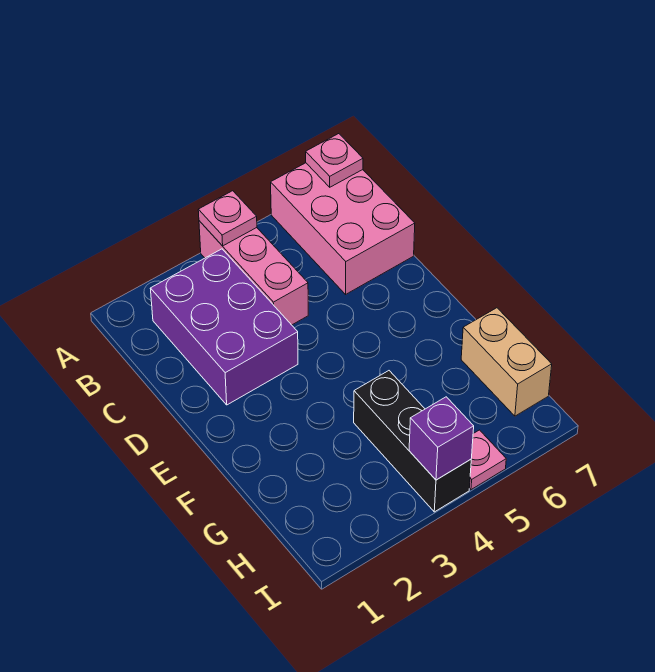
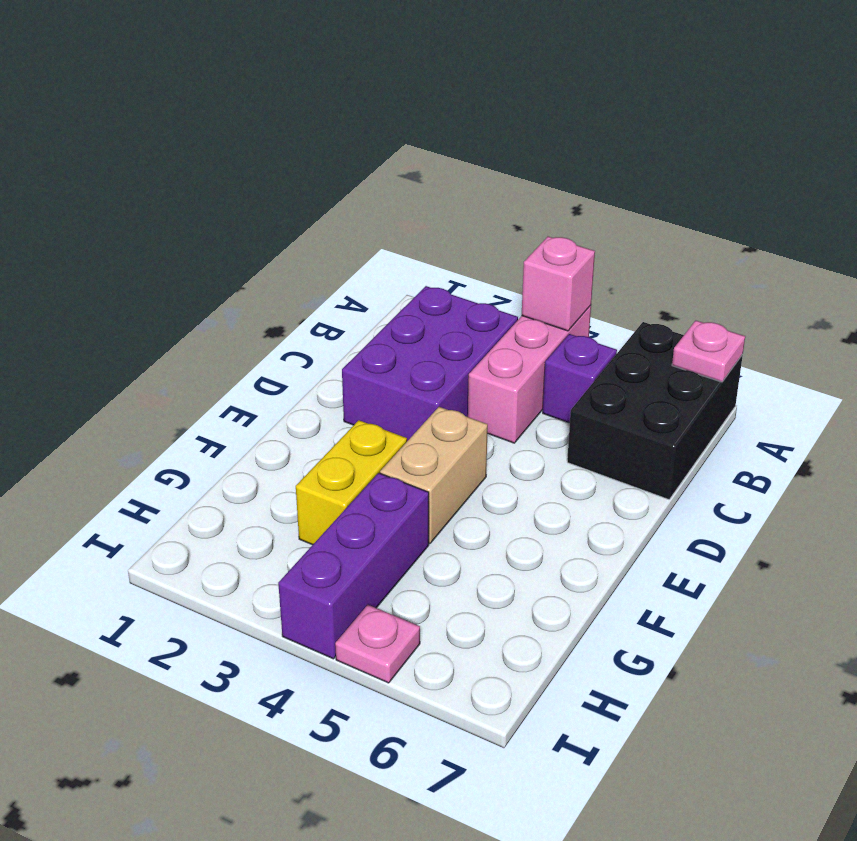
pink plate A4 level 2 -> pink brick A4 level 2
pink brick A6:C7 level 1 -> black brick A6:C7 level 1
none -> yellow brick F3:G3 level 1
black brick G4:I4 level 1 -> purple brick G4:I4 level 1
tan brick G7:H7 level 1 -> tan brick E4:F4 level 1
purple brick I4 level 2 -> purple brick B5 level 1

